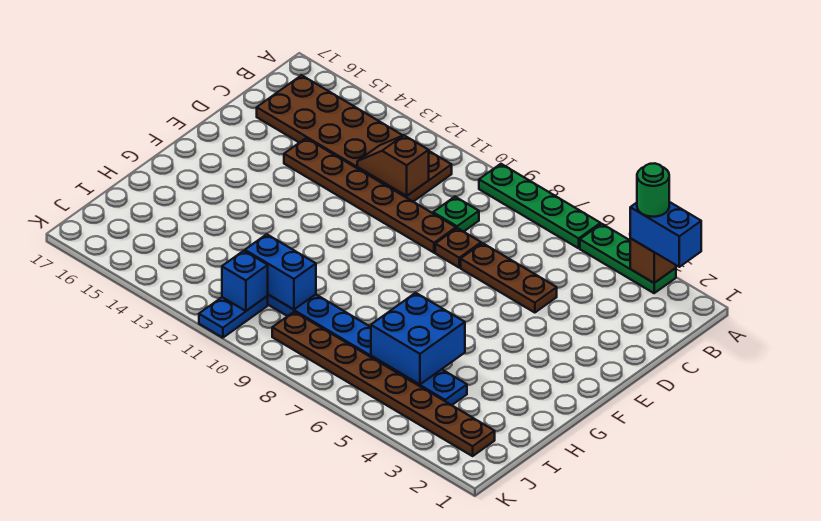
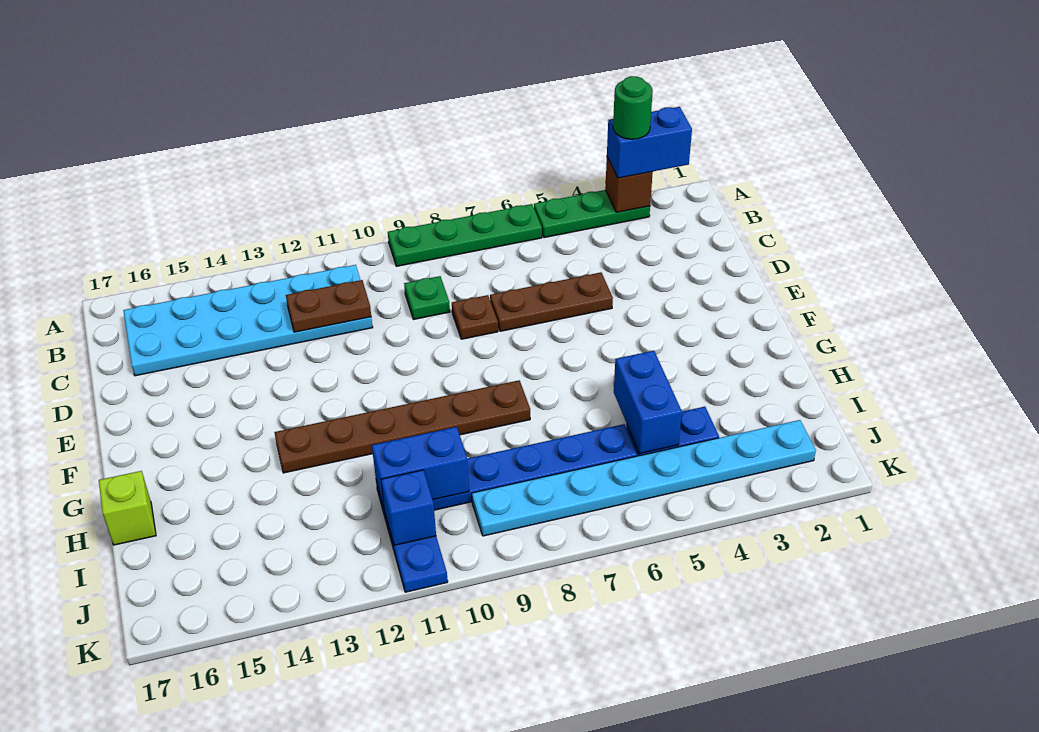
brown plate B11:C16 level 1 -> cyan plate B11:C16 level 1
brown slope C11:C12 level 2 top 11 -> brown plate C11:C12 level 2
brown plate D9:D14 level 1 -> brown plate G8:G13 level 1
blue brick H5:I6 level 2 -> blue brick H5:I5 level 2
none -> lime brick H17 level 1
brown plate J2:J9 level 1 -> cyan plate J2:J9 level 1

